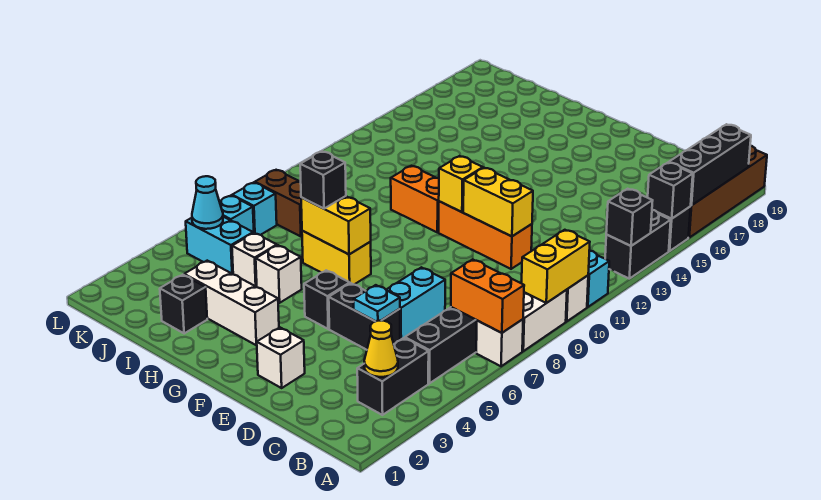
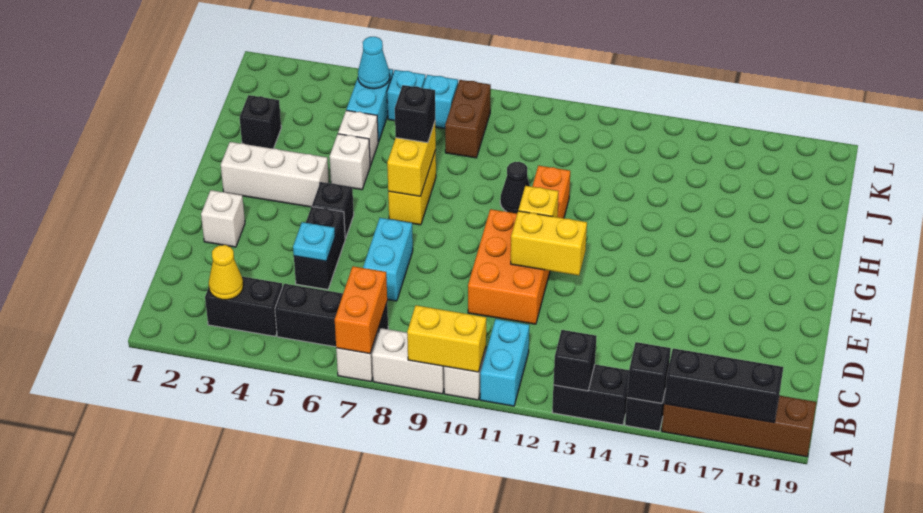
cyan brick D6:D7 level 1 -> cyan brick D7:E7 level 1
orange brick D11:F11 level 1 -> orange brick D10:F11 level 1
yellow brick D11:E11 level 2 -> yellow brick E11:E12 level 2
white brick G3:I3 level 1 -> white brick G2:G4 level 1
none -> black cone H10 level 1

